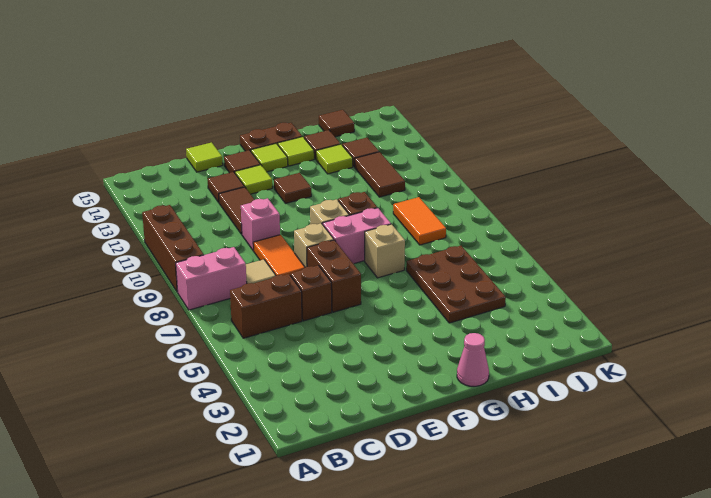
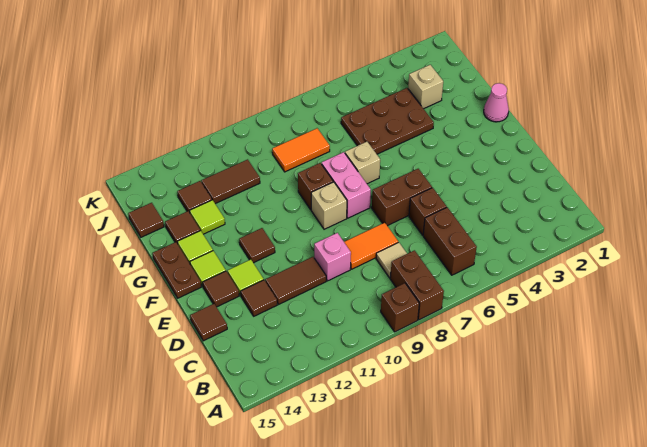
pink brick A8:B8 level 1 -> brown brick A8:B8 level 1
brown brick A9:A11 level 1 -> brown brick A9 level 1
lime tile D15 level 1 -> brown tile D15 level 1
tan brick E8 level 1 -> tan brick I3 level 1

